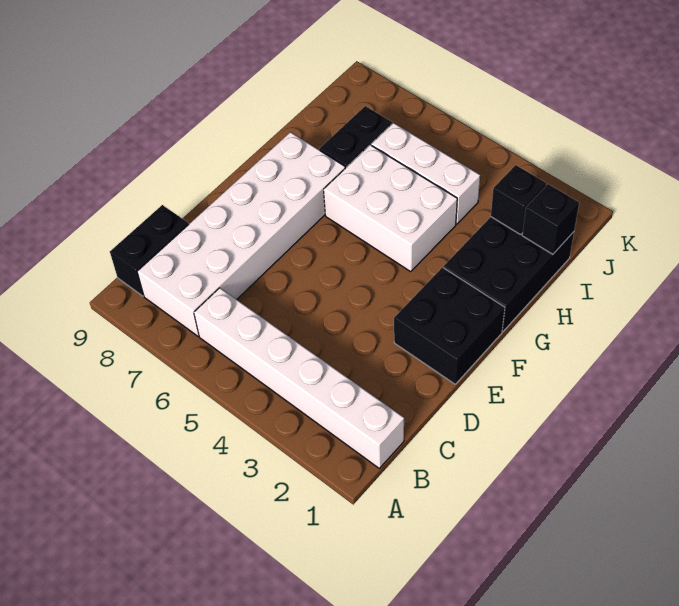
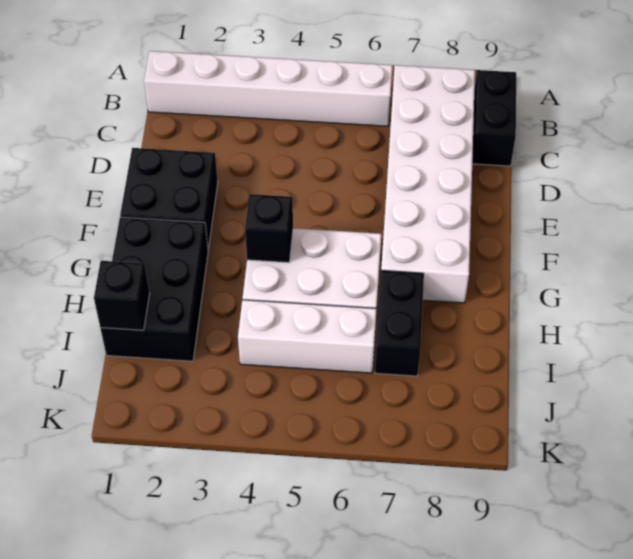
black brick I2 level 2 -> black brick G4 level 2

